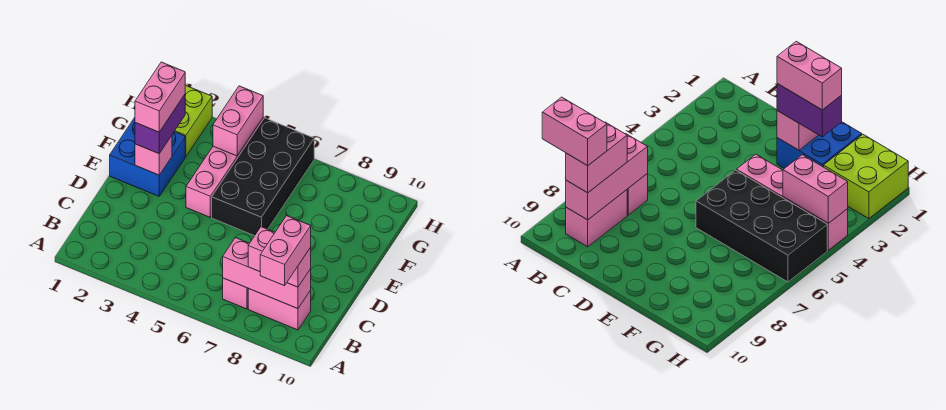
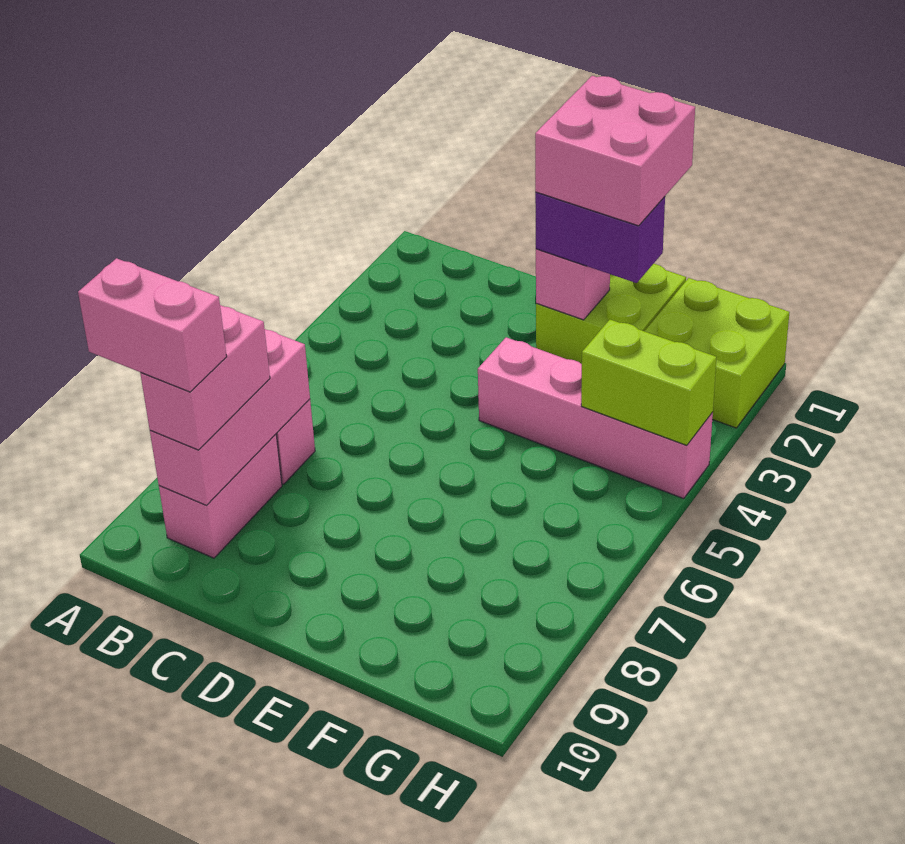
blue brick E1:F2 level 1 -> lime brick E1:F2 level 1
pink brick E2:F2 level 4 -> pink brick E1:F2 level 4
black brick E5:H6 level 1 -> none
pink brick G4:H4 level 2 -> lime brick G4:H4 level 2

